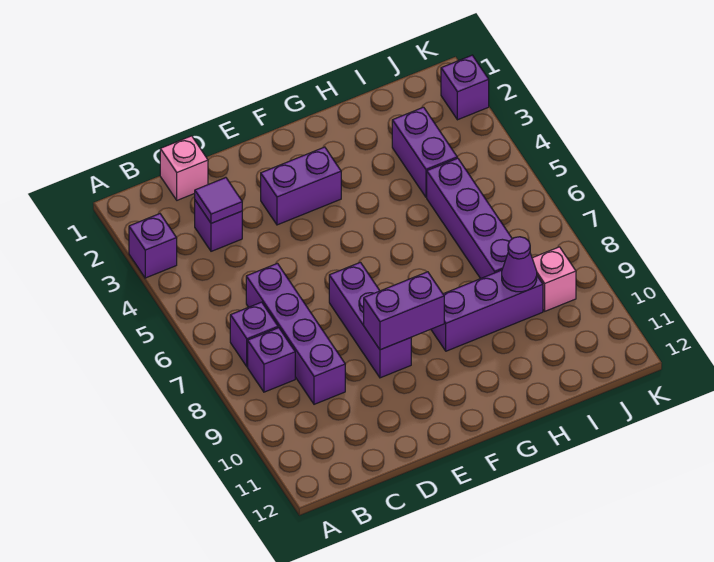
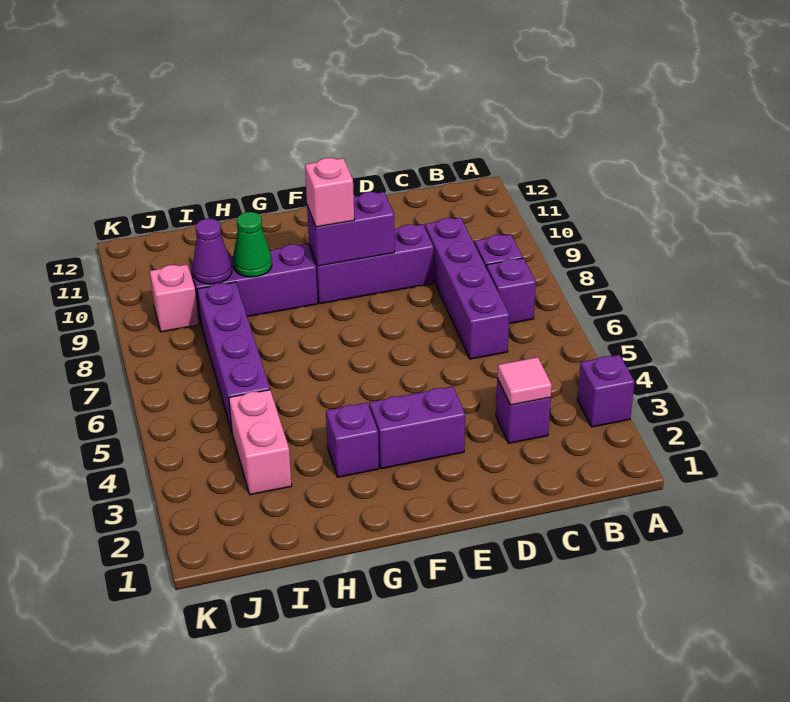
pink brick C1 level 1 -> pink brick F9 level 3
purple tile C3 level 2 -> pink tile C3 level 2
purple brick E7:E9 level 1 -> purple brick D9:F9 level 1
none -> green cone H9 level 2
purple brick I3:I4 level 1 -> pink brick I3:I4 level 1
purple brick K2 level 1 -> purple brick G3 level 1

